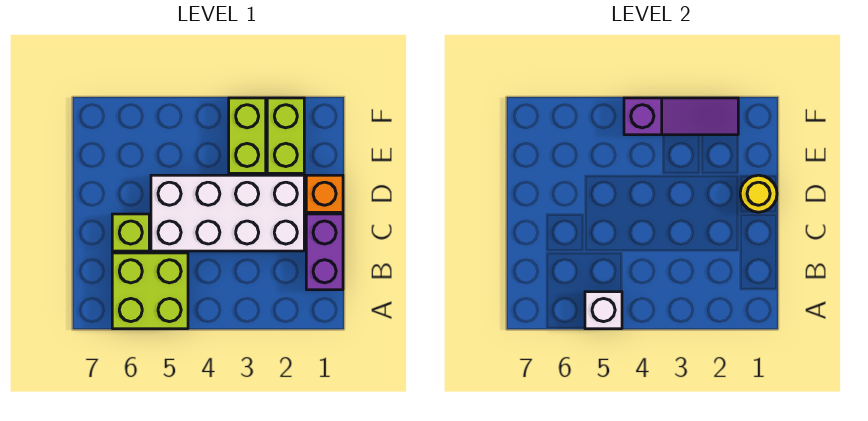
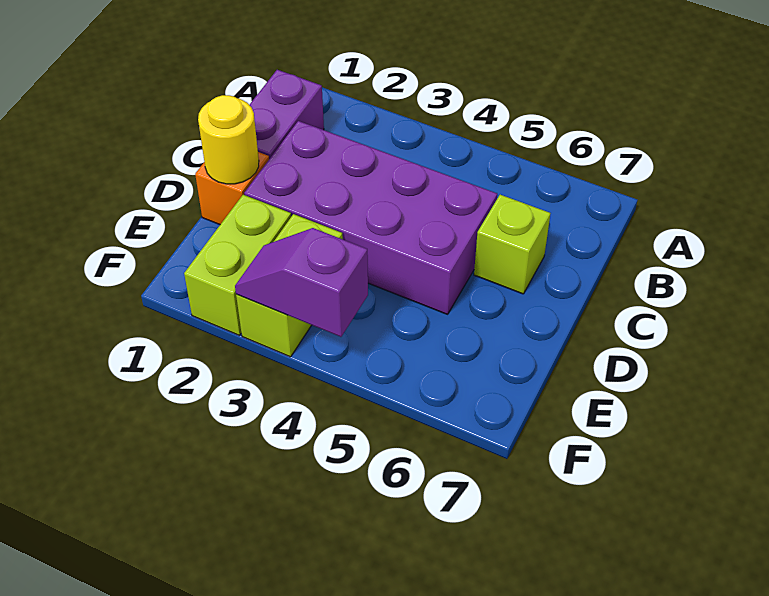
lime brick A5:B6 level 1 -> none
white brick A5 level 2 -> none
white brick C2:D5 level 1 -> purple brick C2:D5 level 1
purple slope F2:F4 level 2 top 4 -> purple slope F3:F4 level 2 top 4

